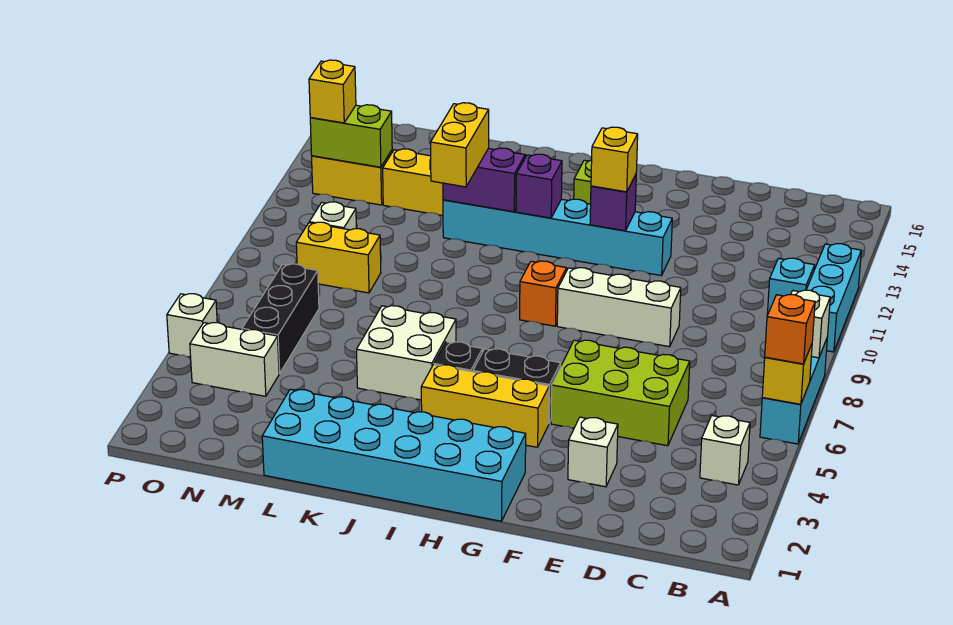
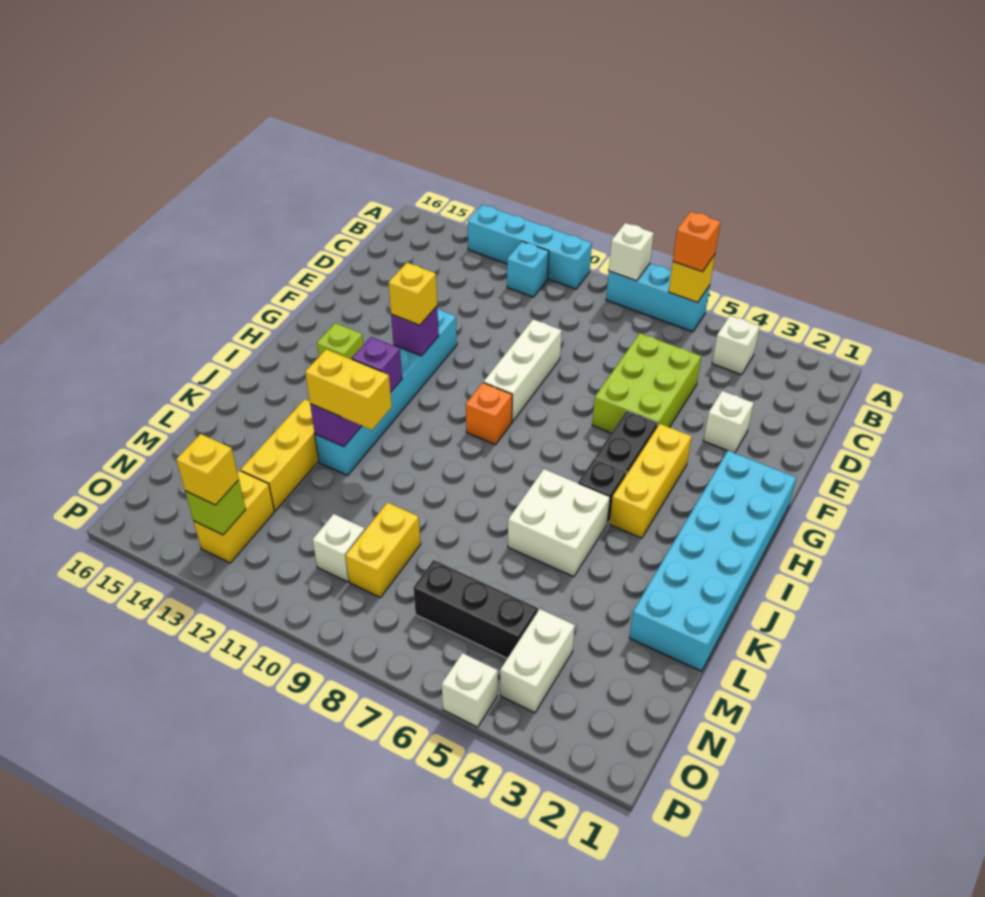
cyan brick A10:A12 level 1 -> cyan brick A10:A13 level 1
lime brick N13:O13 level 2 -> lime brick O13 level 2

